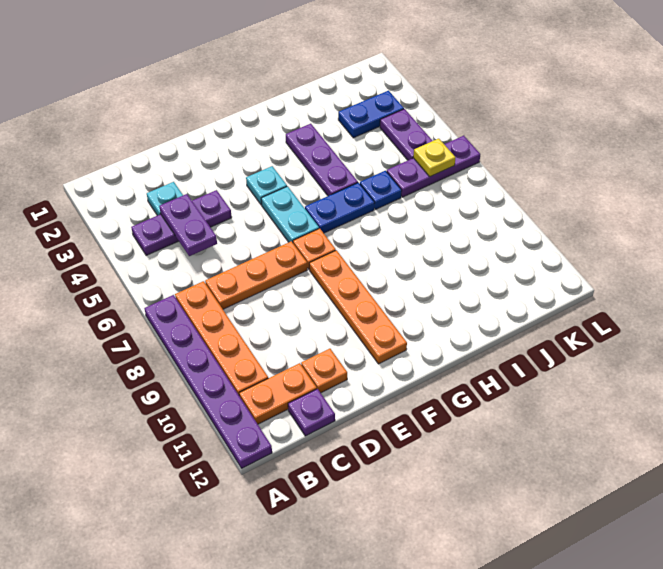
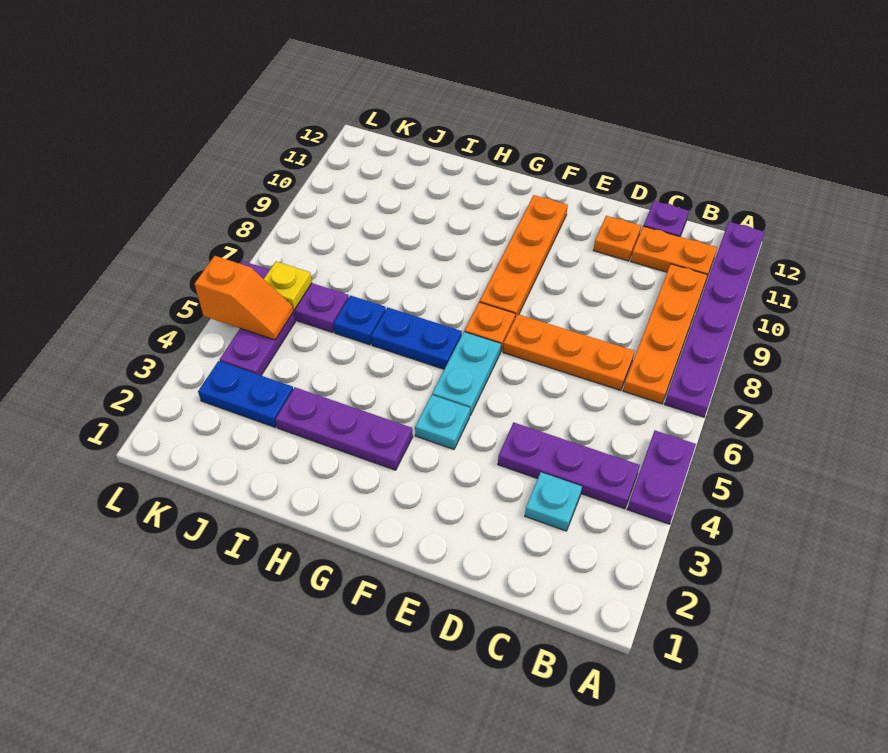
purple plate C4:C5 level 2 -> purple plate A4:A5 level 1
purple plate H3:H5 level 1 -> purple plate G3:I3 level 1
none -> orange slope K5:L5 level 2 top L

